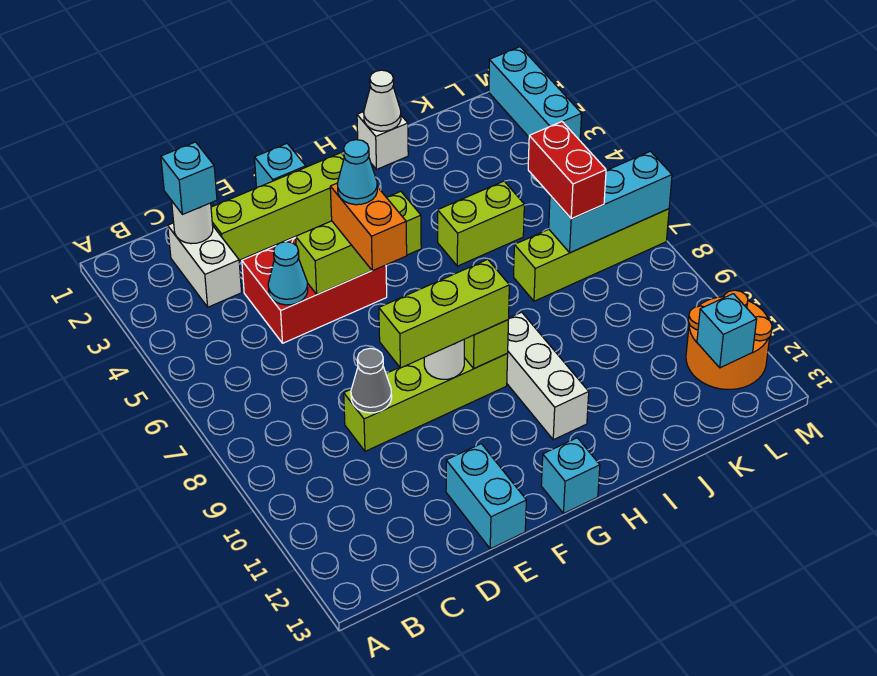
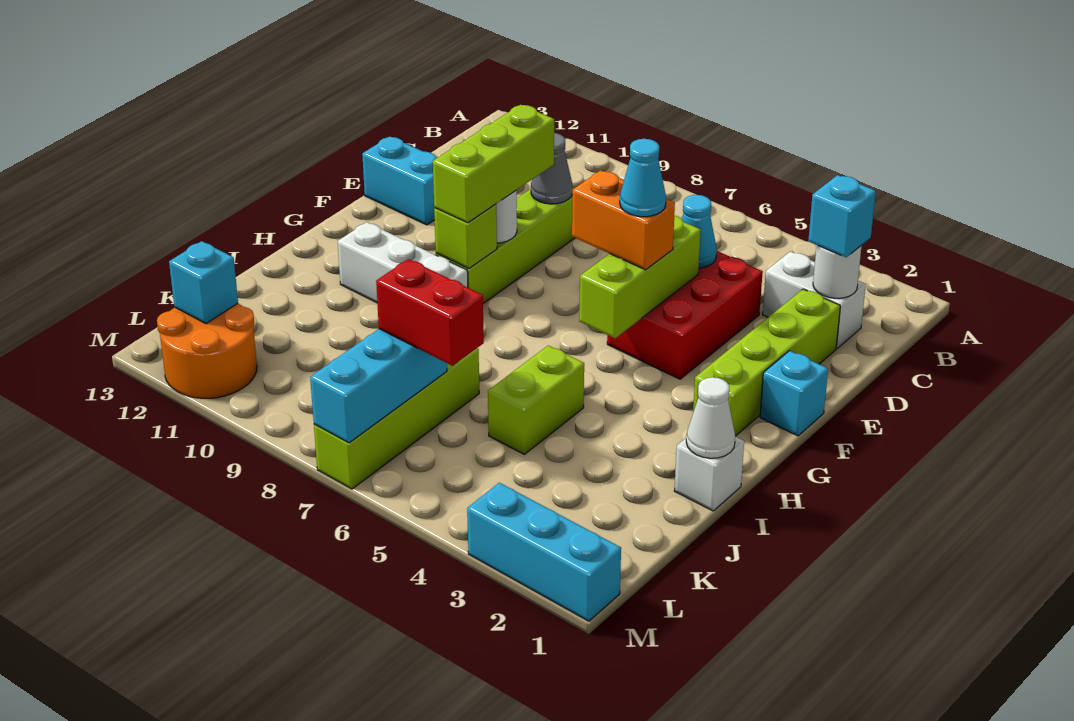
cyan brick G13 level 1 -> none

